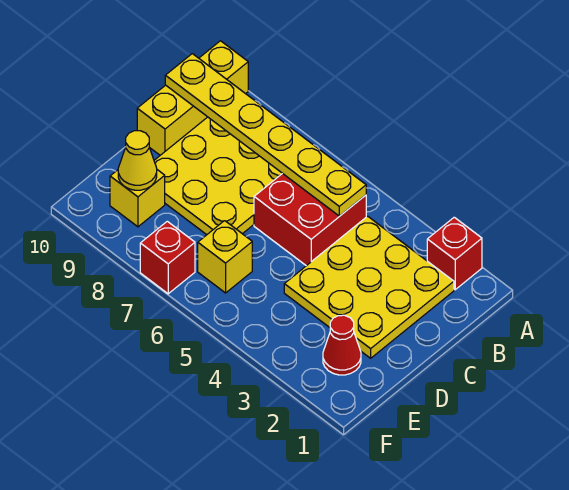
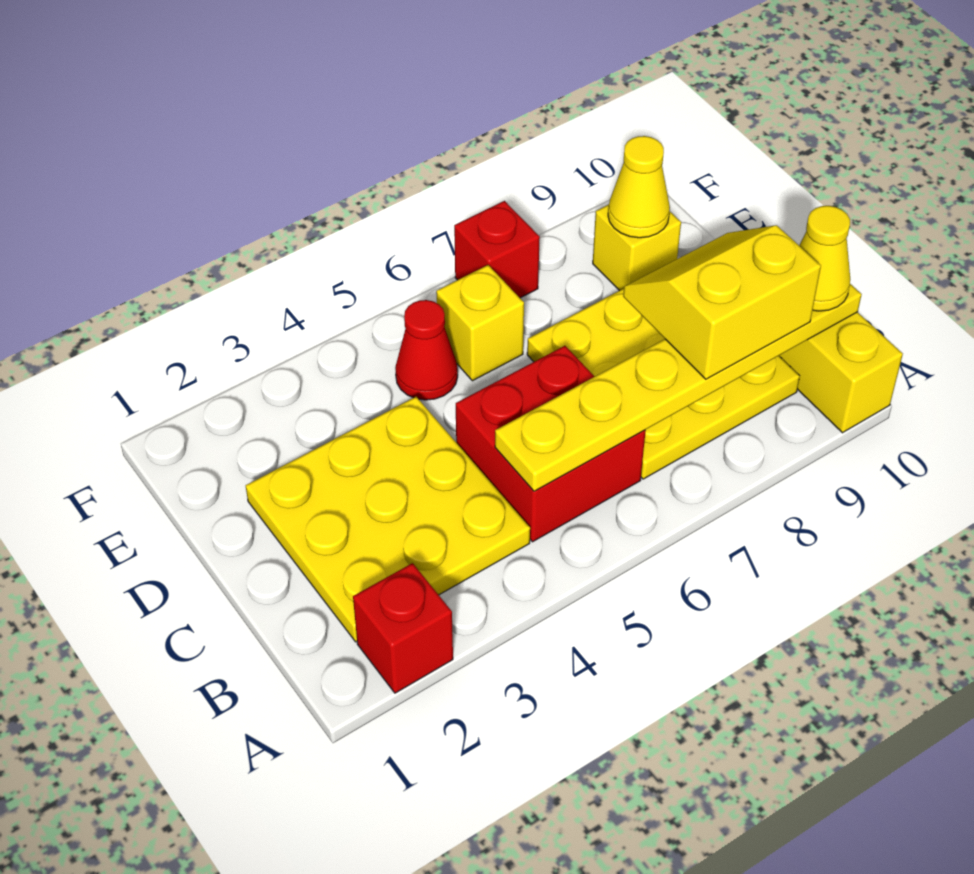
none -> yellow slope B8:C9 level 3 top B
none -> yellow cone B10 level 3
red cone E2 level 1 -> red cone E5 level 1

